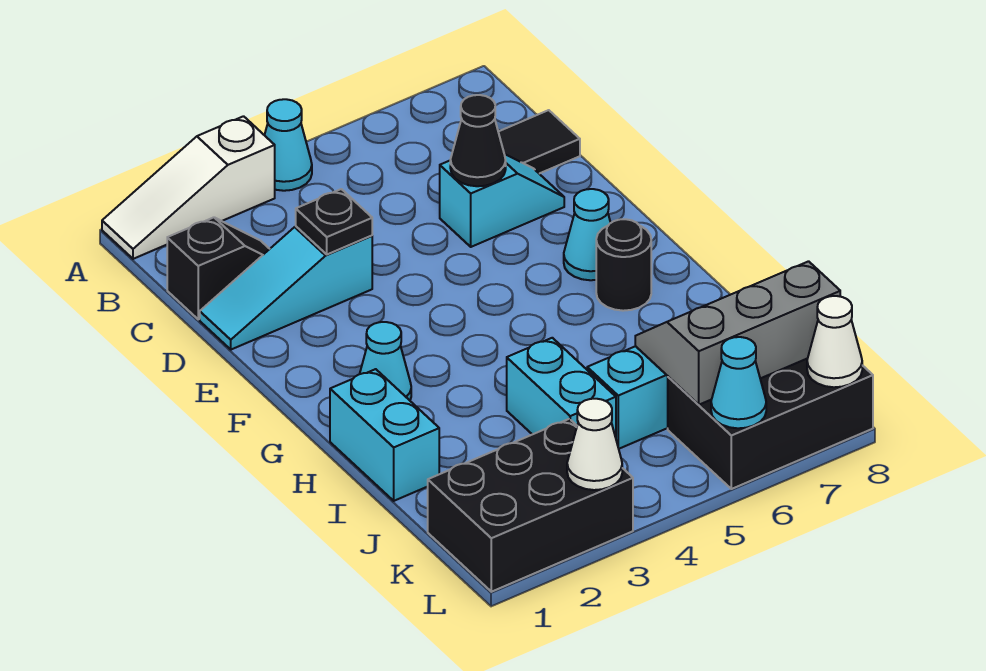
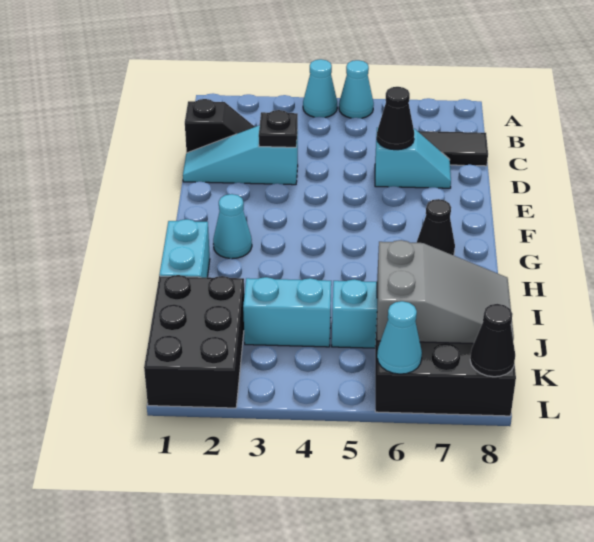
white slope A1:A3 level 1 top 3 -> none
cyan cone F7 level 1 -> cyan cone A5 level 1
black round brick G7 level 1 -> black cone G7 level 1
cyan brick I4:J4 level 1 -> cyan brick J3:J4 level 1
grey slope J6:K8 level 2 top K -> grey slope J6:K8 level 2 top 6
black brick K1:L3 level 1 -> black brick J1:L2 level 1
white cone L3 level 2 -> none
white cone L8 level 2 -> black cone L8 level 2

